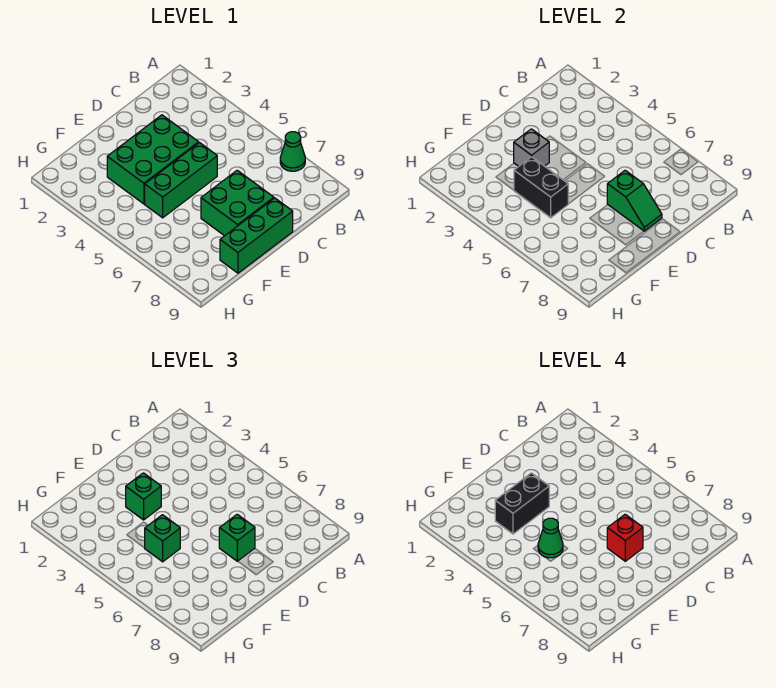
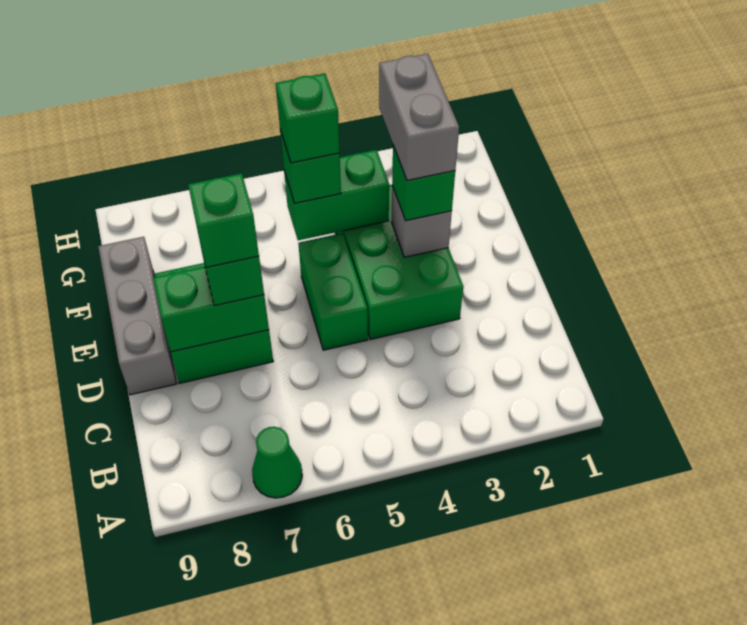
green brick D5:F5 level 1 -> green brick D5:E5 level 1
green slope D7:D8 level 2 top 7 -> green brick D7:D8 level 2
red brick D7 level 4 -> green brick D7 level 4
green brick D9:F9 level 1 -> grey brick D9:F9 level 1
black brick E3:F3 level 4 -> grey brick E3:F3 level 4
black brick F4:F5 level 2 -> green brick F4:F5 level 2
green cone F5 level 4 -> green brick F5 level 4

